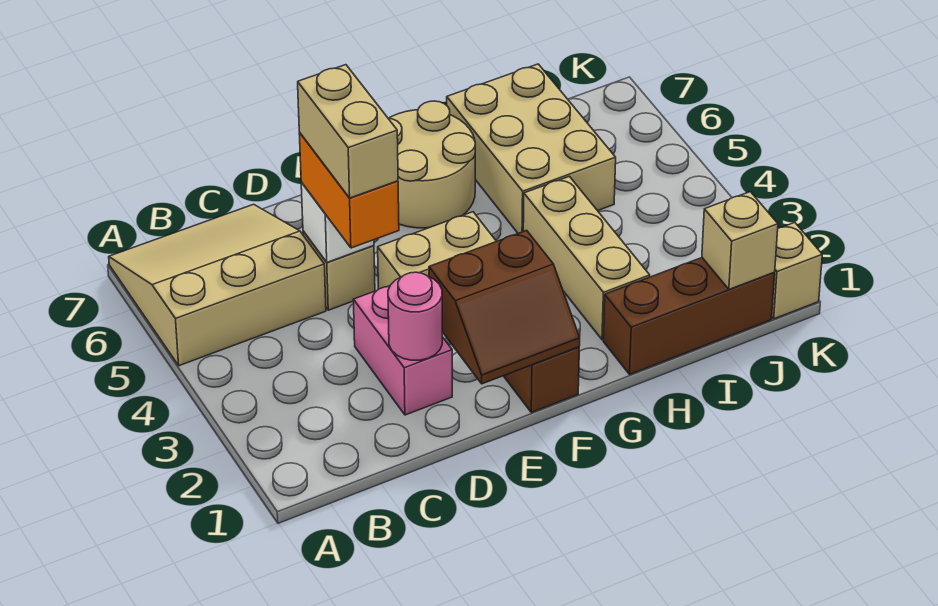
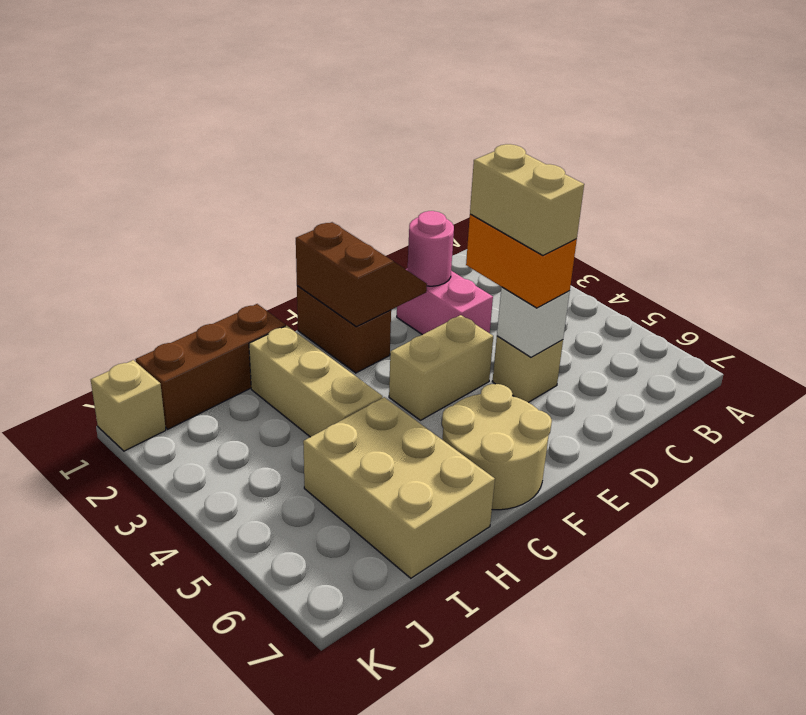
tan slope A5:C7 level 1 top 5 -> none
brown slope E1:F2 level 2 top 2 -> brown slope E1:F2 level 2 top F
tan brick J1 level 2 -> none

